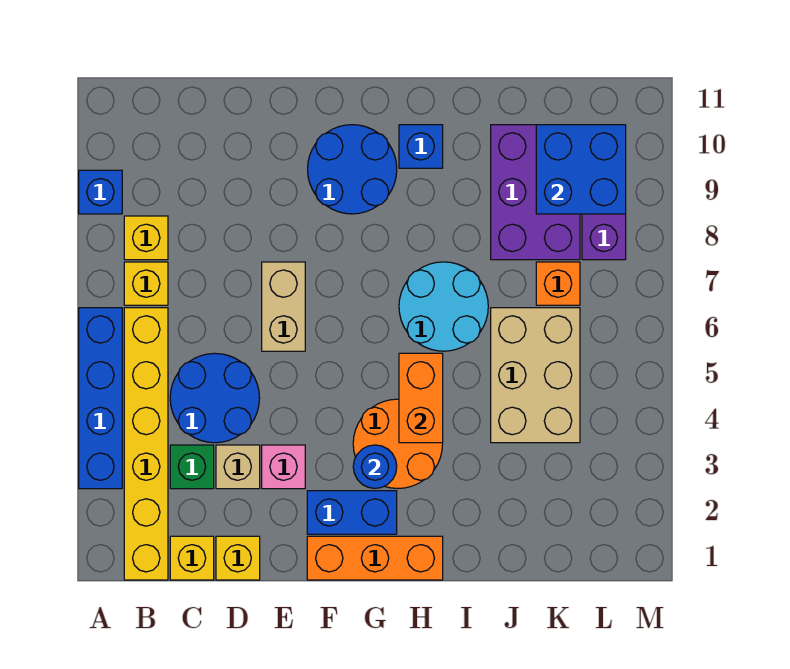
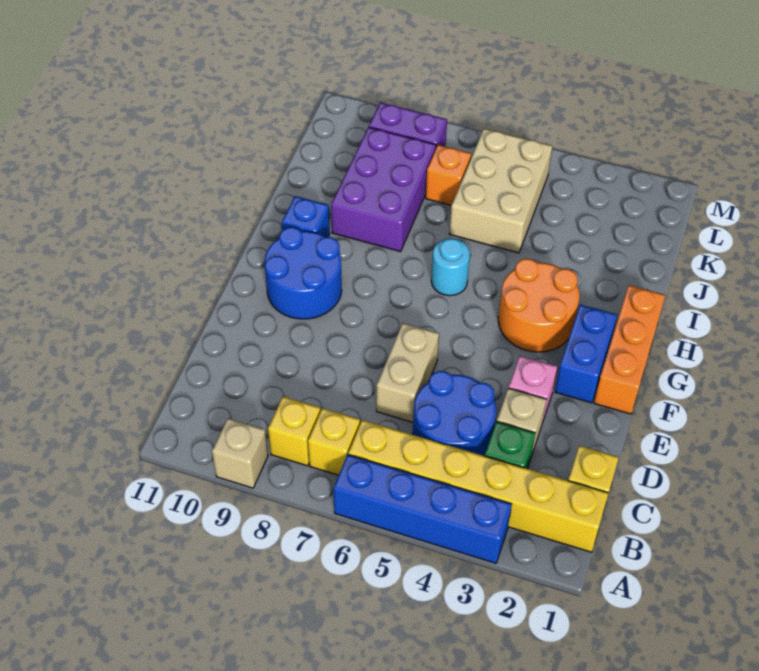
blue brick A9 level 1 -> tan brick A9 level 1
yellow brick D1 level 1 -> none
tan brick E6:E7 level 1 -> tan brick D6:E6 level 1
blue round brick G3 level 2 -> none
orange brick H4:H5 level 2 -> none
cyan round brick H6:I7 level 1 -> cyan round brick H6 level 1
tan brick J4:K6 level 1 -> tan brick J5:L6 level 1
purple brick J8:K10 level 1 -> purple brick I8:K9 level 1
blue brick K9:L10 level 2 -> none

